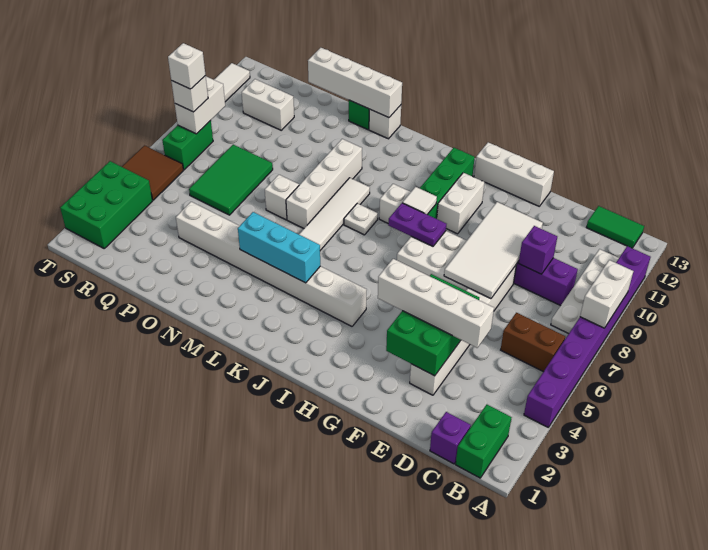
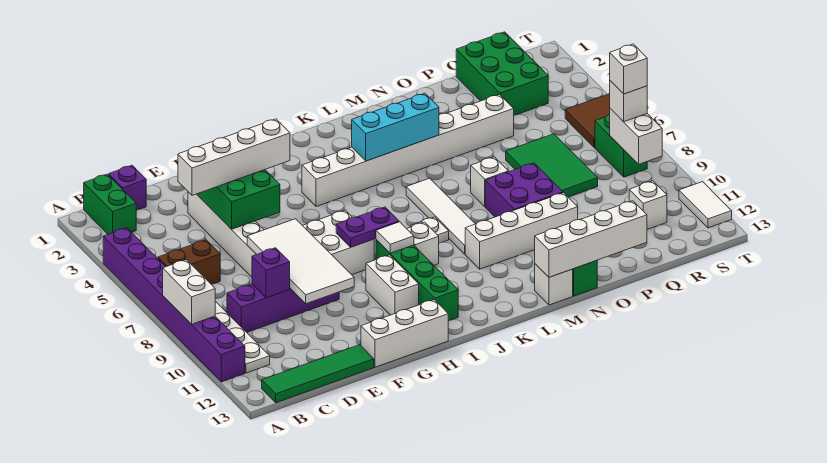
green tile B13:C13 level 1 -> green tile B13:E13 level 1
white brick M7:M10 level 1 -> white brick L10:O10 level 1
none -> purple brick N8:O9 level 1
white brick Q11:R11 level 1 -> white brick R11 level 1
green brick S2:T4 level 1 -> green brick Q1:R3 level 1

